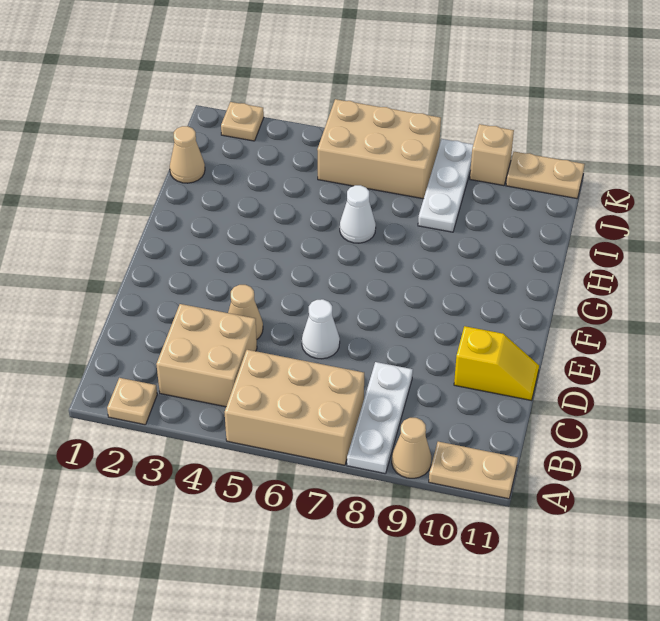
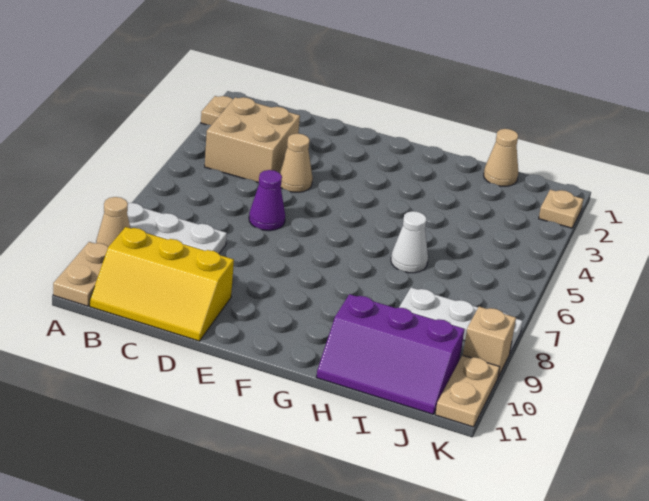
tan brick A5:B7 level 1 -> none
white cone D6 level 1 -> purple cone D6 level 1
yellow slope D10:D11 level 1 top 10 -> yellow slope B10:D11 level 1 top 10
none -> purple slope H10:J11 level 1 top 10
tan brick J5:K7 level 1 -> none

